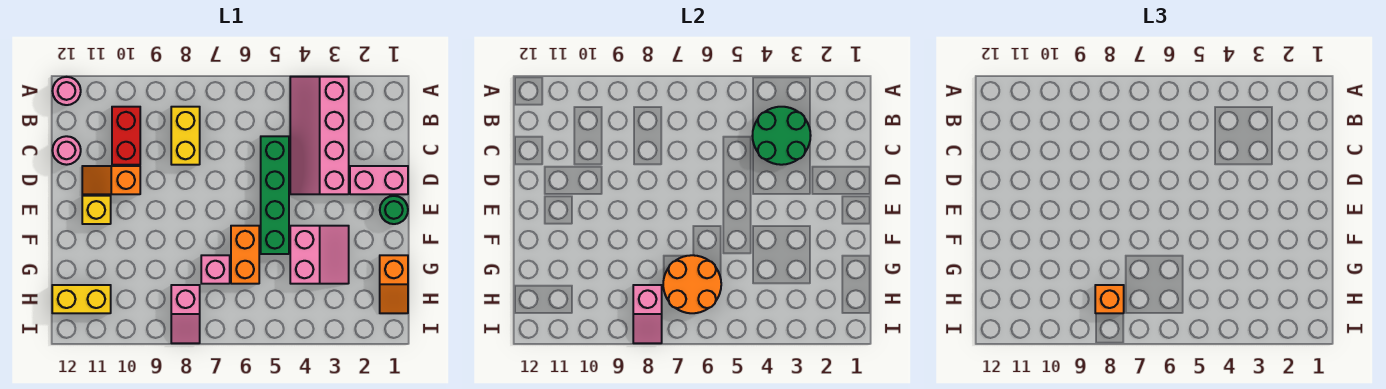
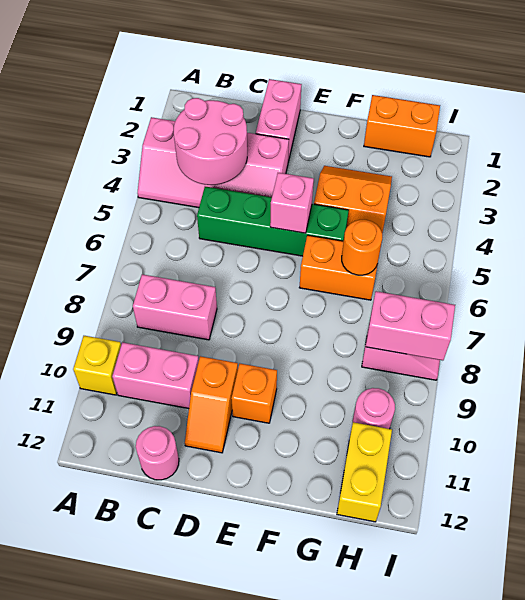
pink round brick A12 level 1 -> pink round brick H10 level 1
green round brick B3:C4 level 2 -> pink round brick B3:C4 level 2
yellow brick B8:C8 level 1 -> pink brick B8:C8 level 1
red brick B10:C10 level 1 -> pink brick B10:C10 level 1
green round brick E1 level 1 -> none
yellow brick E11 level 1 -> yellow brick A10 level 1
pink slope F3:G4 level 1 top 4 -> orange slope F3:G4 level 1 top 4
orange slope G1:H1 level 1 top G -> orange brick G1:H1 level 1
orange round brick G6:H7 level 2 -> orange round brick G6 level 2
pink brick G7 level 1 -> pink brick E5 level 2
pink slope H8:I8 level 2 top H -> pink brick H8:I8 level 2
orange brick H8 level 3 -> orange brick E10 level 1

